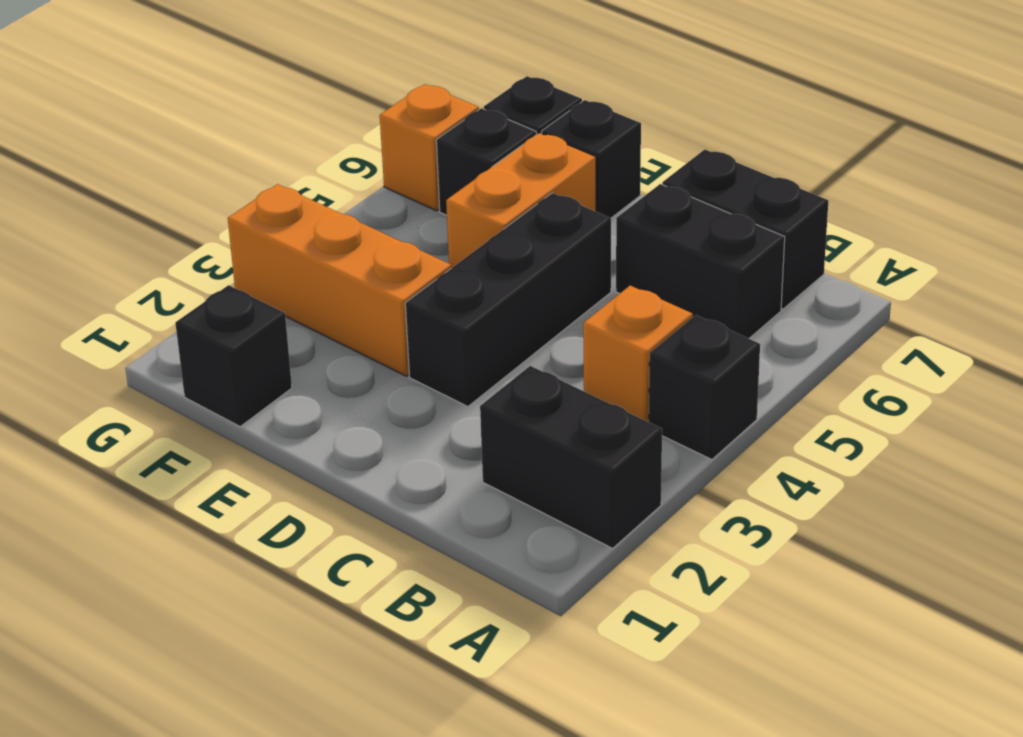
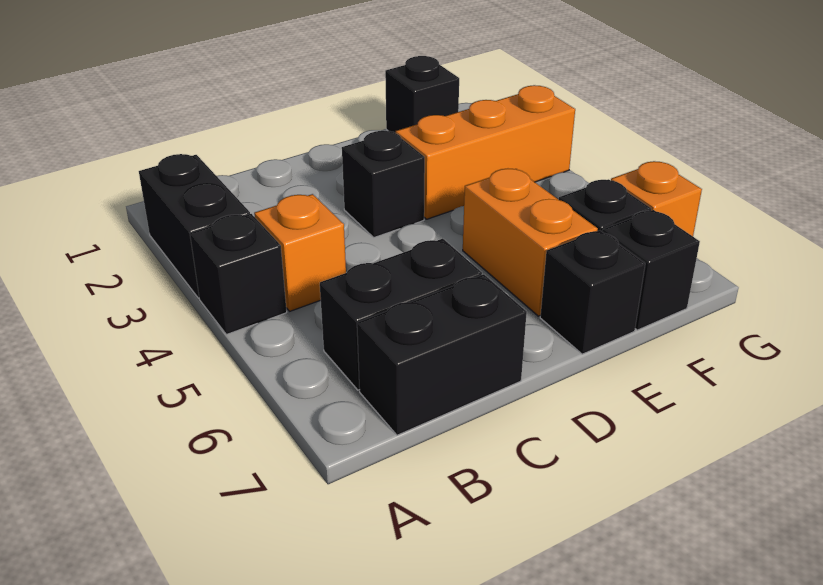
black brick A2:B2 level 1 -> black brick A2:A3 level 1
black brick D3:D5 level 1 -> black brick D3 level 1

